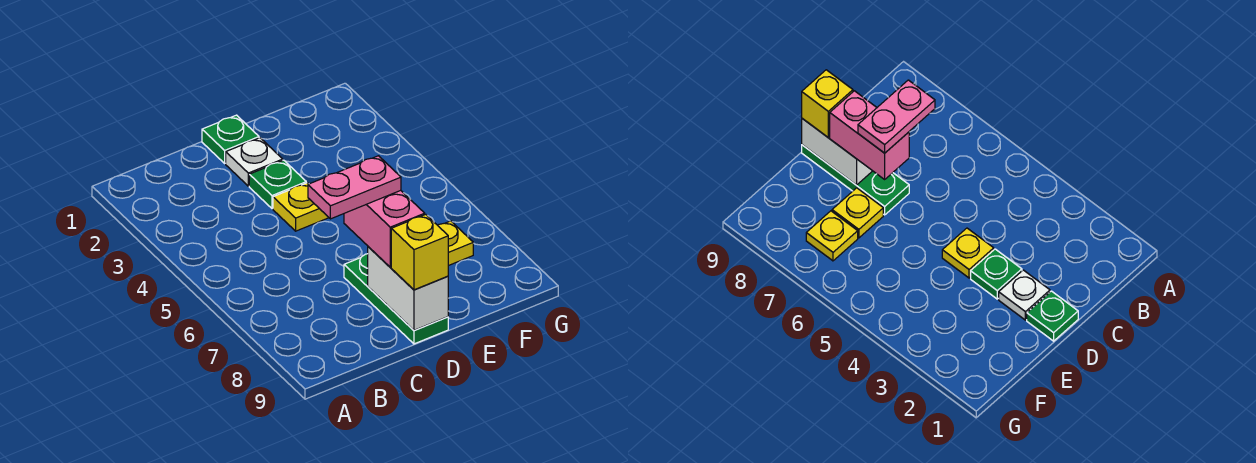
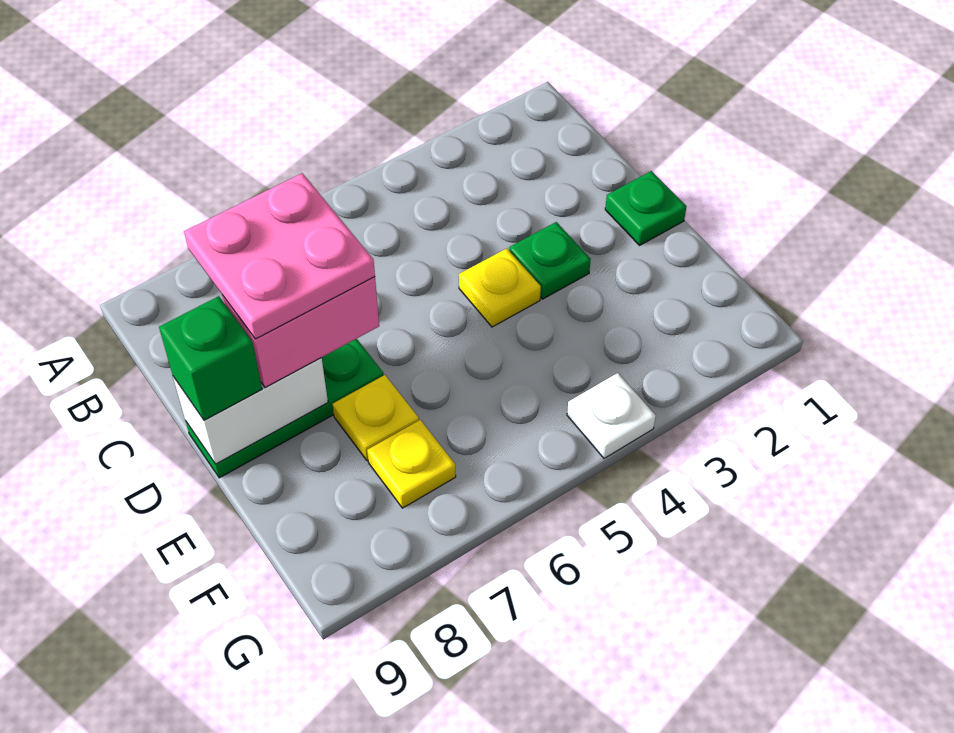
pink plate C7:D7 level 4 -> pink plate C7:D8 level 4
white plate D2 level 1 -> white plate G4 level 1
yellow brick D9 level 3 -> green brick D9 level 3

